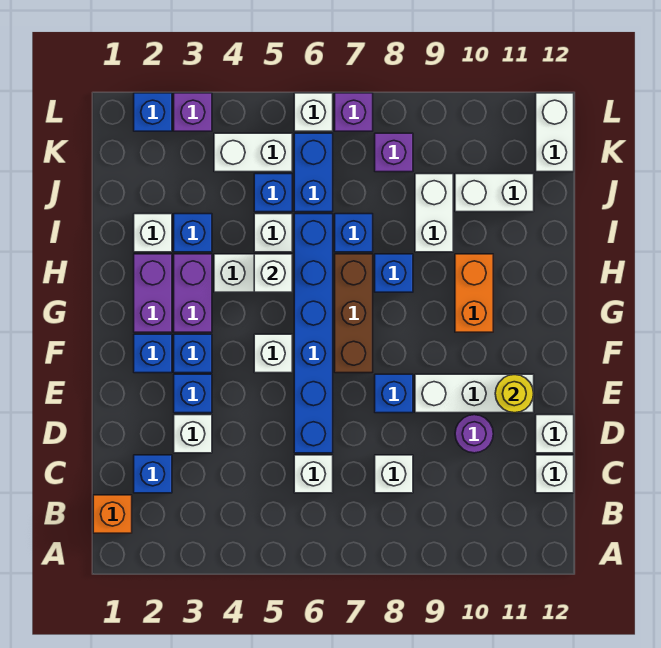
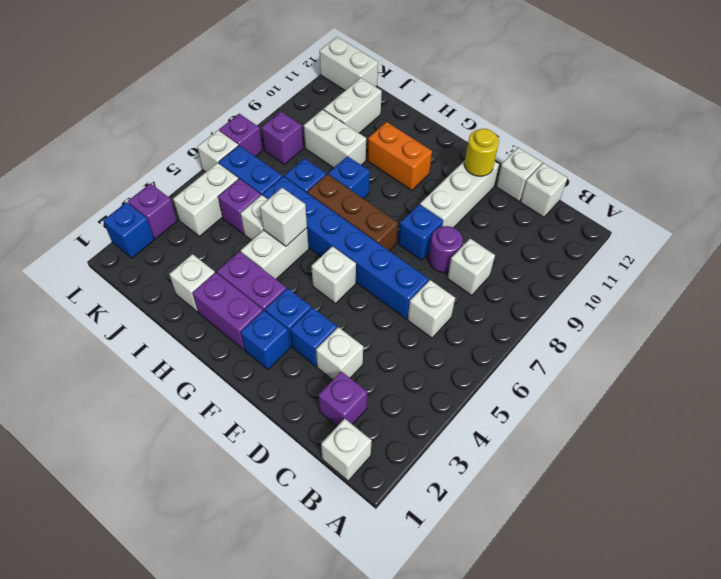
orange brick B1 level 1 -> white brick B1 level 1
blue brick C2 level 1 -> purple brick C2 level 1
purple round brick D10 level 1 -> purple round brick D8 level 1
blue brick I3 level 1 -> none
blue brick J5 level 1 -> purple brick J5 level 1

